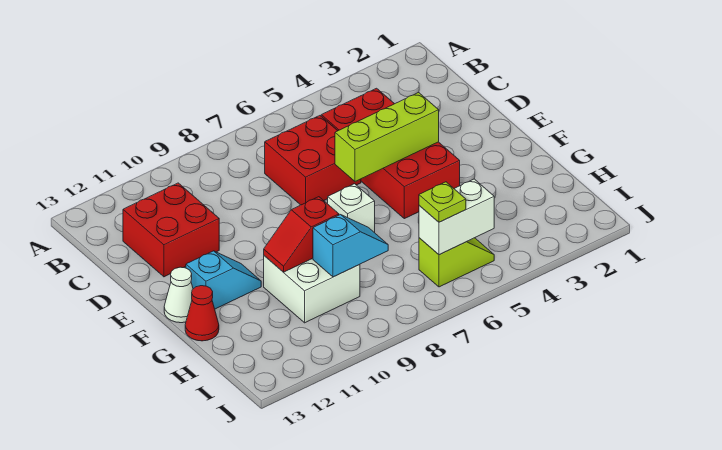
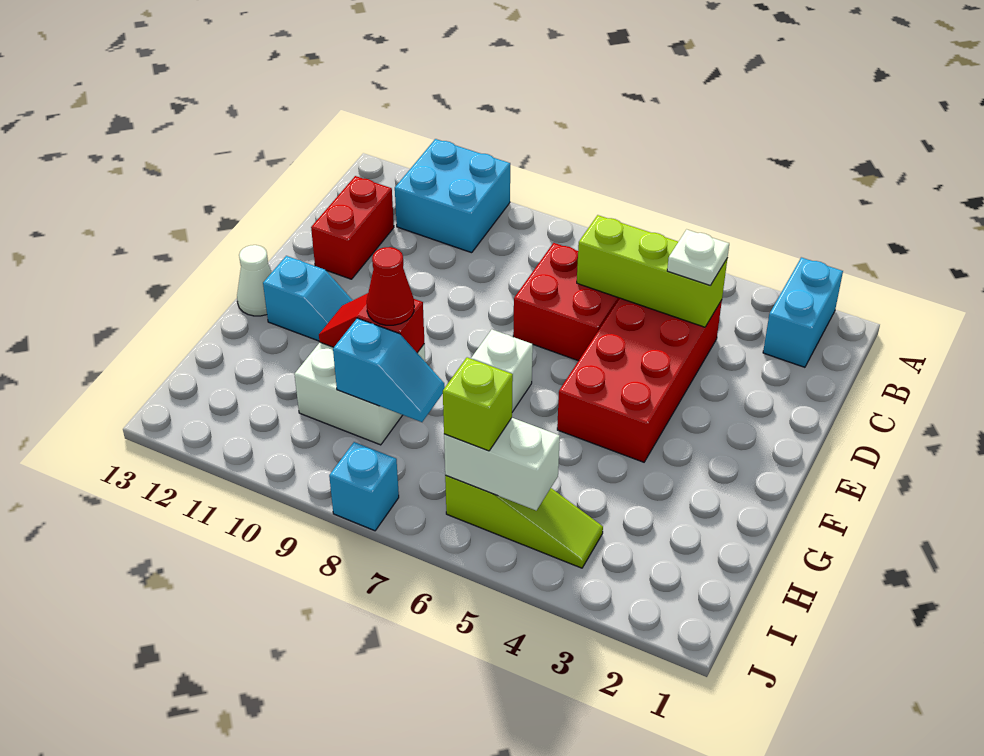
none -> cyan brick A2:B2 level 1
none -> cyan brick A10:B11 level 1
none -> white plate C4 level 3
red brick C11:D12 level 1 -> red brick C12:D12 level 1
lime brick E4:E6 level 2 -> lime brick C4:C6 level 2
red cone G13 level 1 -> red cone G9 level 3
lime slope I5:I6 level 1 top 6 -> lime slope I4:I6 level 1 top 6
lime plate I6 level 3 -> lime brick I6 level 3
none -> cyan brick J8 level 1

